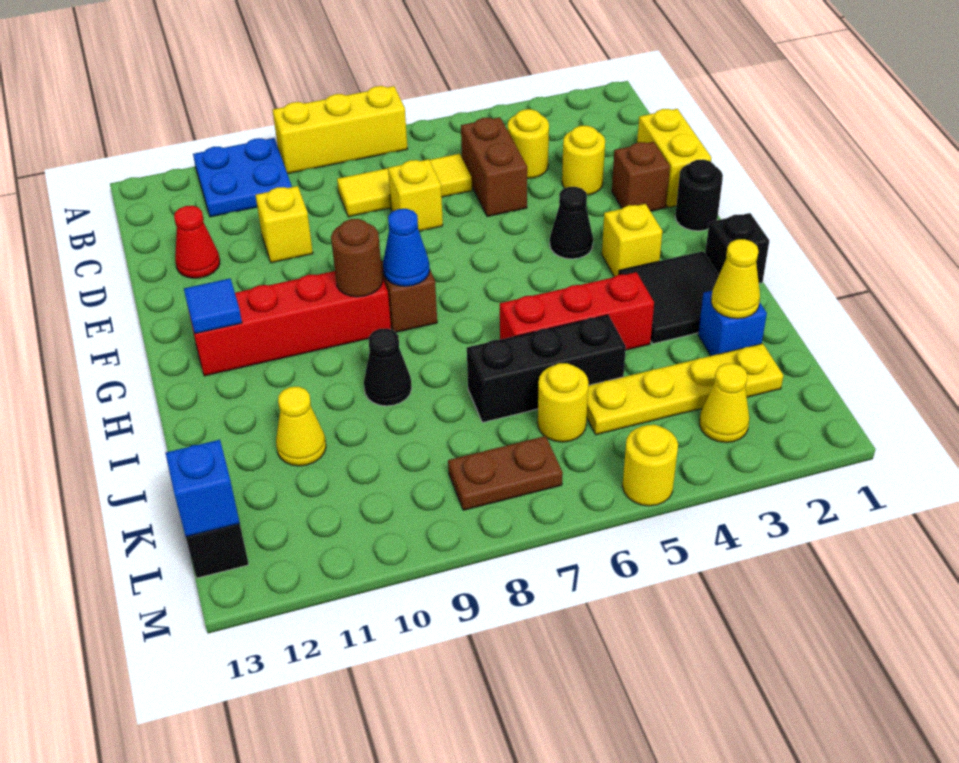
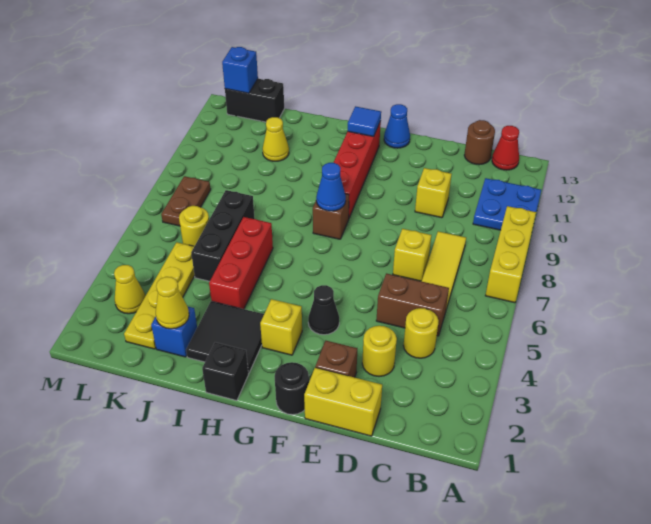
red cone D12 level 1 -> red cone B13 level 1
none -> blue cone F13 level 1
brown round brick G9 level 2 -> brown round brick C13 level 1
black cone I9 level 1 -> none
yellow round brick M5 level 1 -> none

